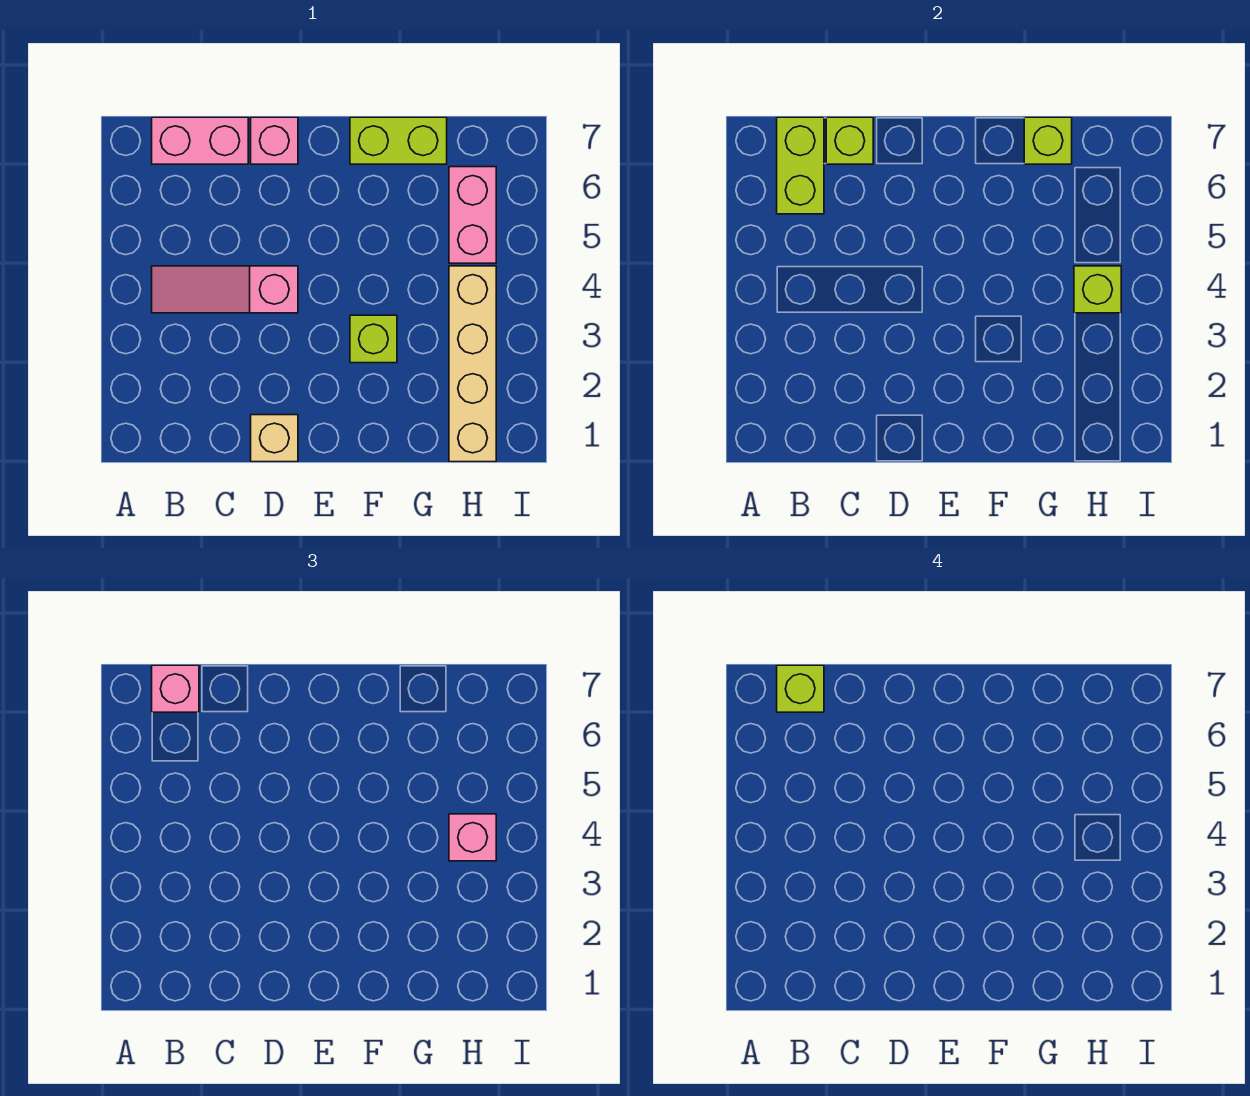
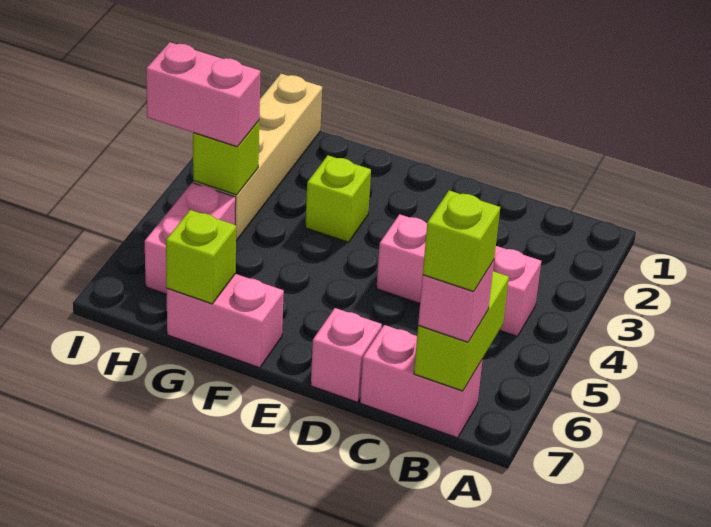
pink slope B4:D4 level 1 top D -> pink brick B4:D4 level 1
lime brick C7 level 2 -> none
tan brick D1 level 1 -> none
lime brick F7:G7 level 1 -> pink brick F7:G7 level 1
pink brick H4 level 3 -> pink brick H4:I4 level 3

